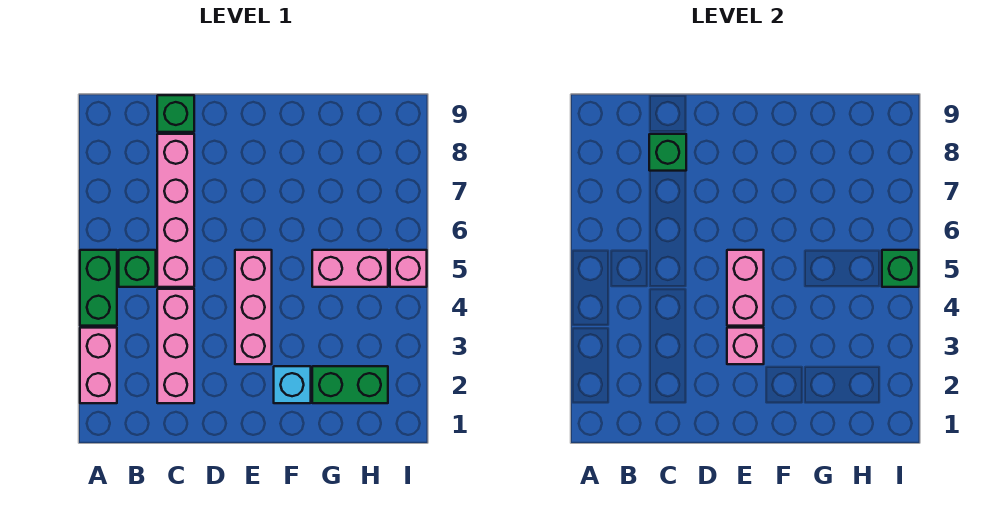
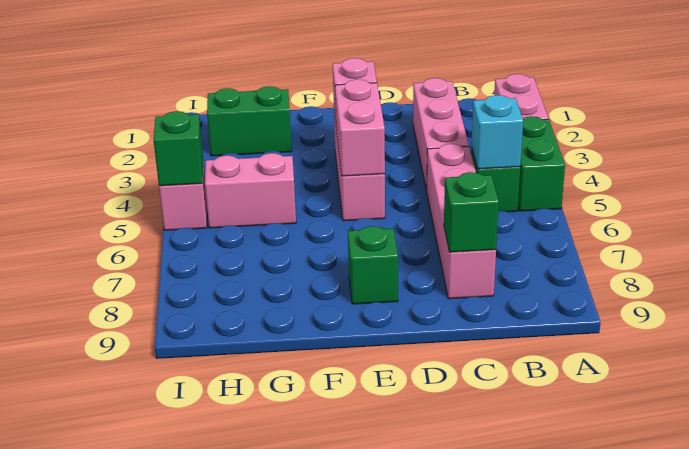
green brick C9 level 1 -> green brick E8 level 1
cyan brick F2 level 1 -> cyan brick B5 level 2

